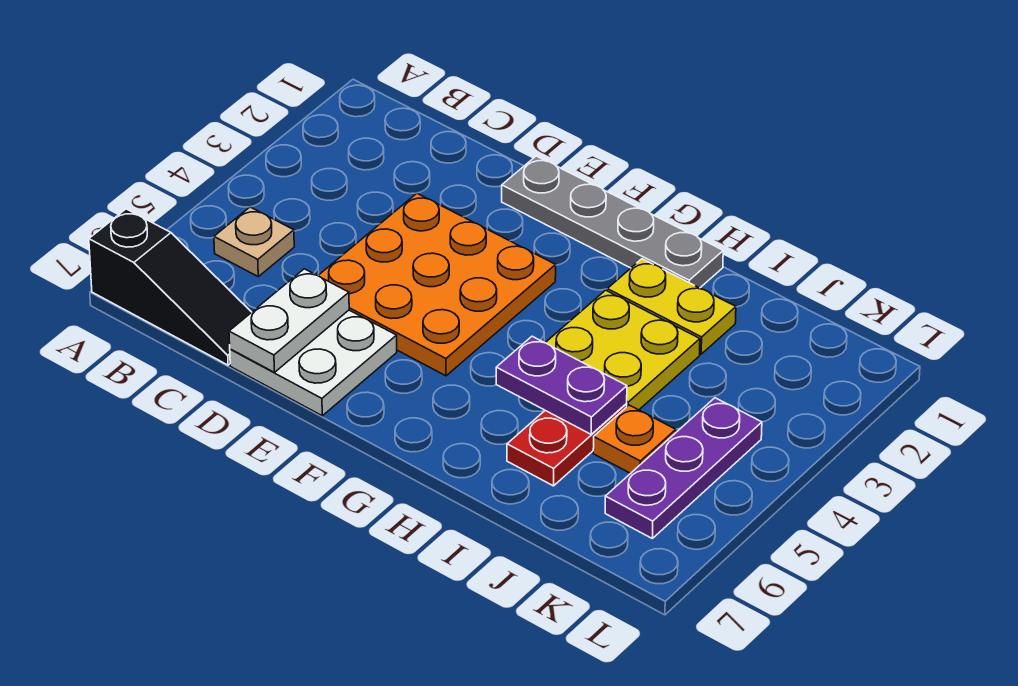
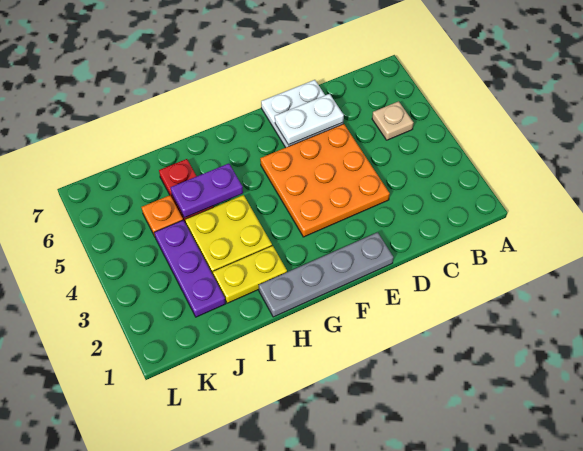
black slope A7:C7 level 1 top A -> none
white plate D6:D7 level 2 -> white plate D6:E6 level 2
purple plate K4:K6 level 1 -> purple plate J2:J4 level 1

